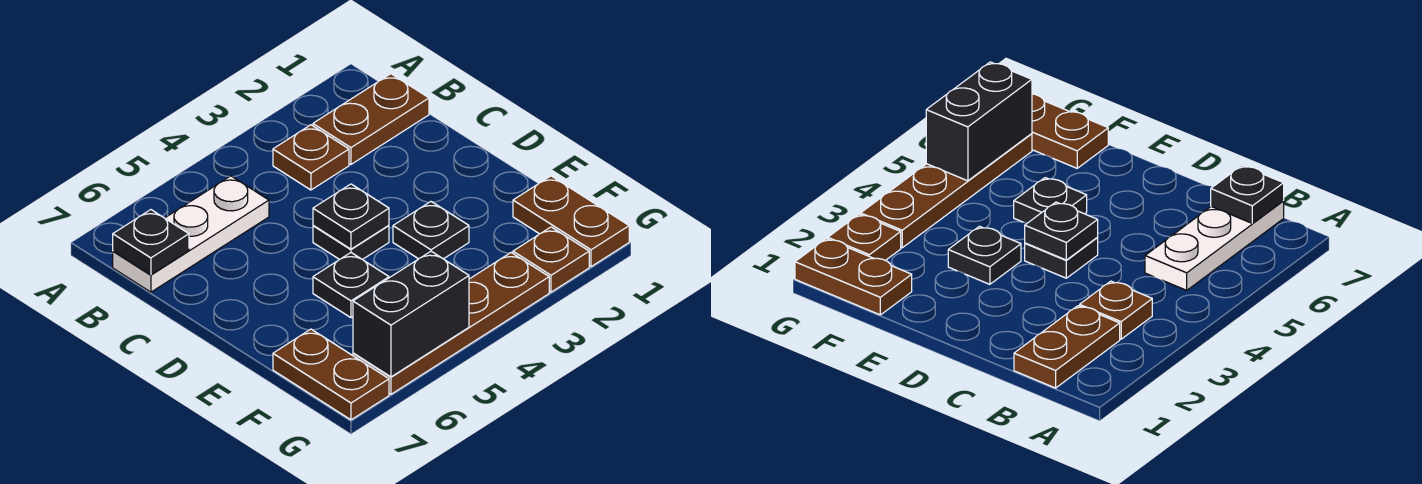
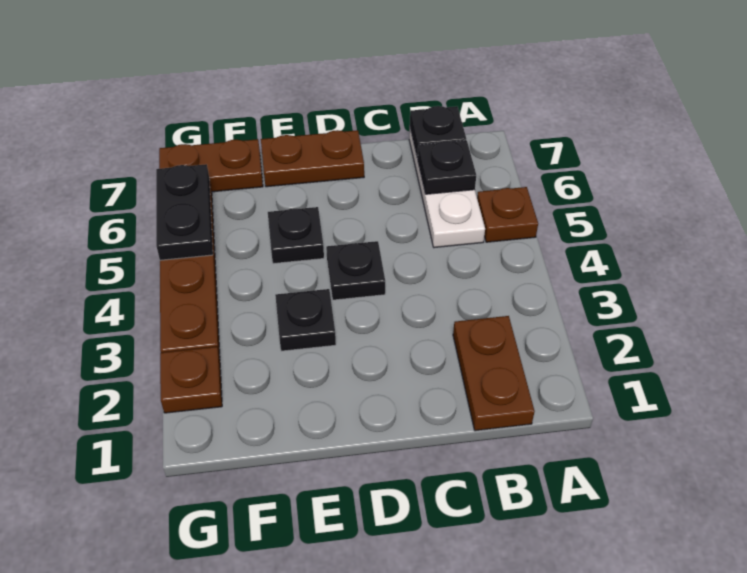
brown plate B3 level 1 -> brown plate A5 level 1
black plate D4 level 2 -> black plate B6 level 2
brown plate F1:G1 level 1 -> brown plate D7:E7 level 1
black brick G5:G6 level 2 -> black plate G5:G6 level 2

